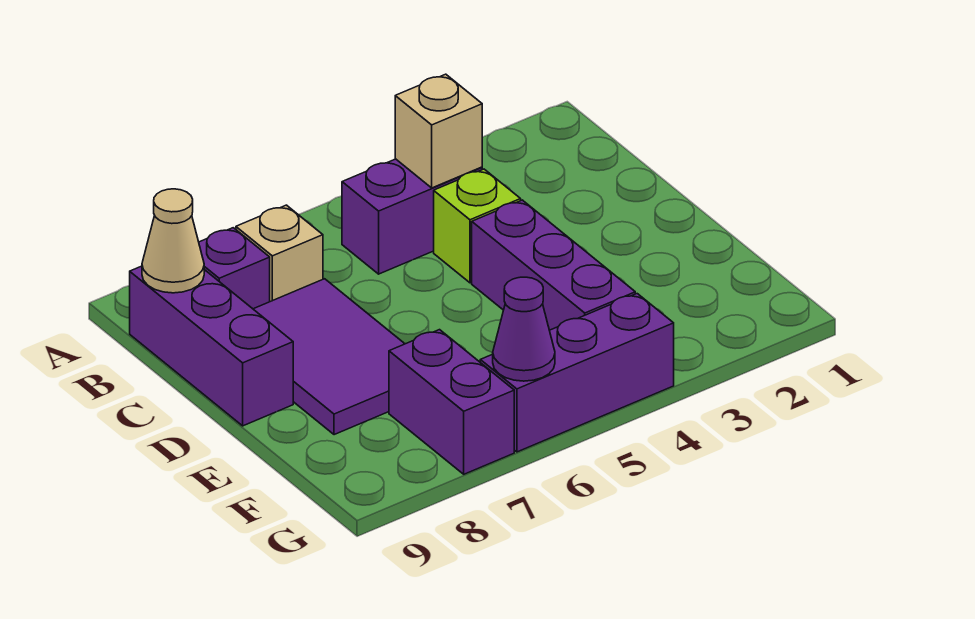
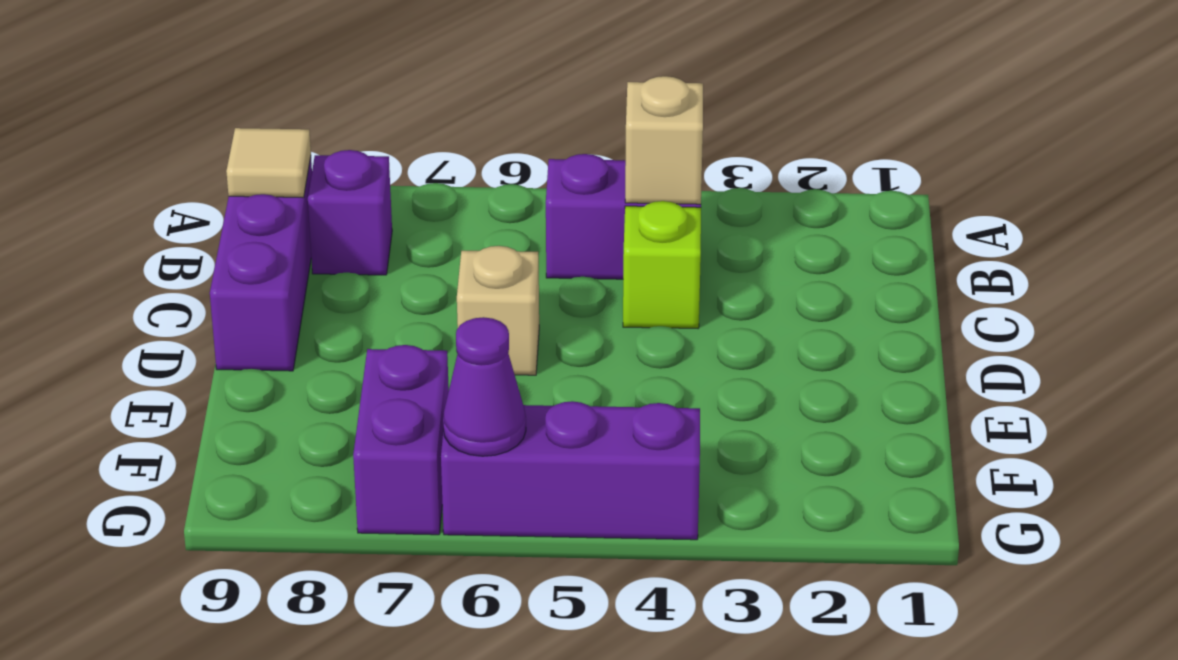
tan brick B7 level 1 -> tan brick D6 level 1
tan cone B9 level 2 -> tan tile B9 level 2
purple tile C7:E8 level 1 -> none
purple brick D4:F4 level 1 -> none

